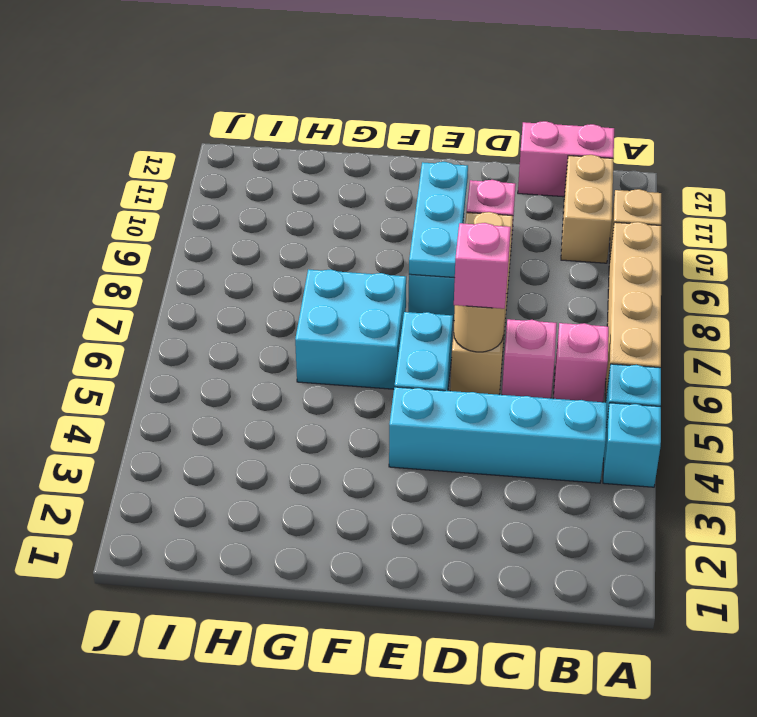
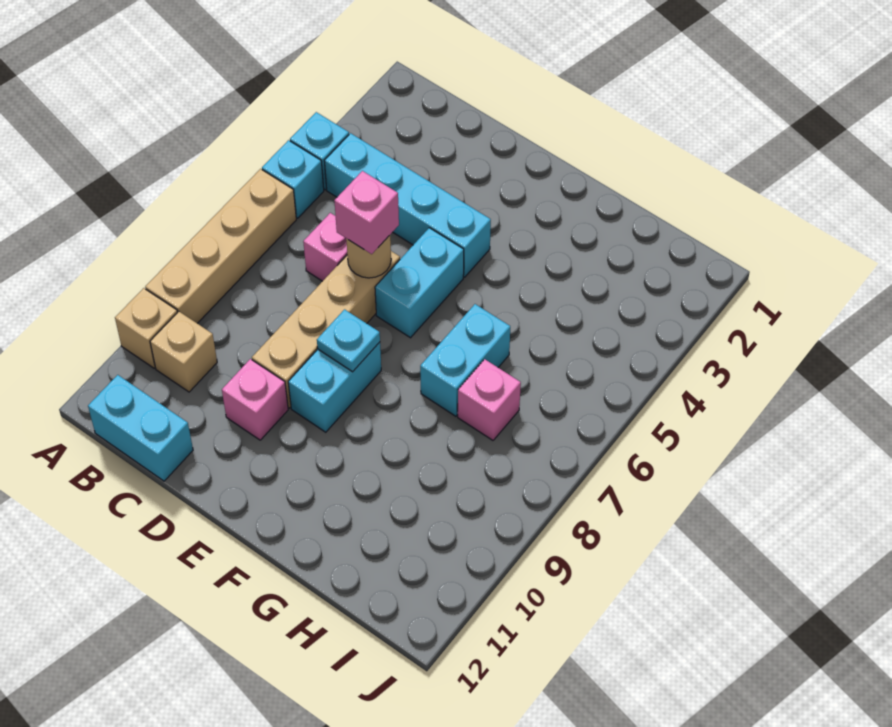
pink brick B6 level 1 -> pink brick H7 level 1
tan brick B10:B11 level 1 -> tan brick B10 level 1
pink brick B12:C12 level 1 -> cyan brick B12:C12 level 1
cyan plate E8:E10 level 2 -> cyan plate E8 level 2
cyan brick F6:G7 level 1 -> cyan brick G6:G7 level 1

